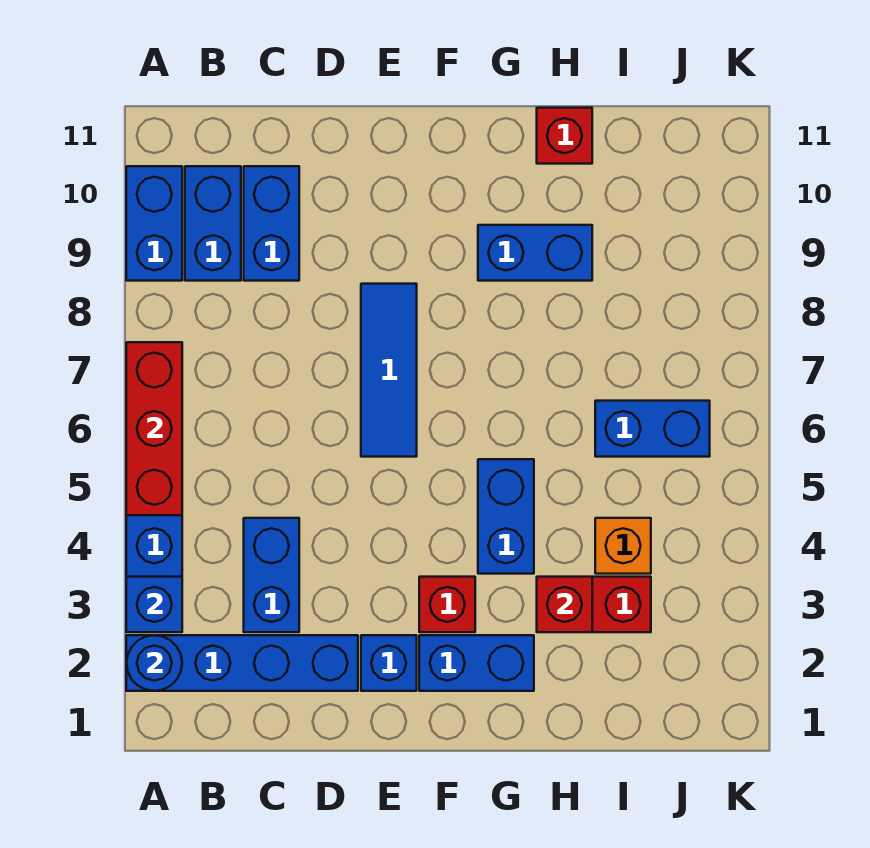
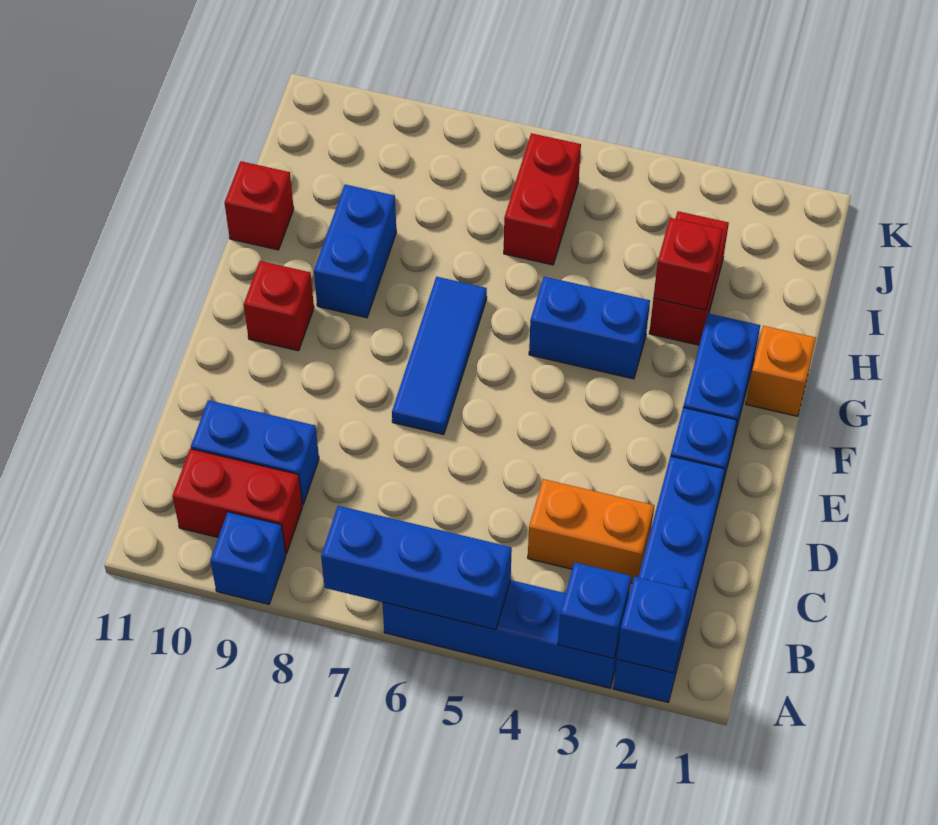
blue round brick A2 level 2 -> blue brick A2 level 2
red brick A5:A7 level 2 -> blue brick A5:A7 level 2
blue brick A9:A10 level 1 -> blue brick A9 level 1
blue brick B9:B10 level 1 -> red brick B9:B10 level 1
blue brick C3:C4 level 1 -> orange brick C3:C4 level 1
blue tile E6:E8 level 1 -> blue tile E7:G7 level 1
red brick F3 level 1 -> red brick F10 level 1
orange brick I4 level 1 -> orange brick G1 level 1
blue brick I6:J6 level 1 -> red brick I6:J6 level 1

